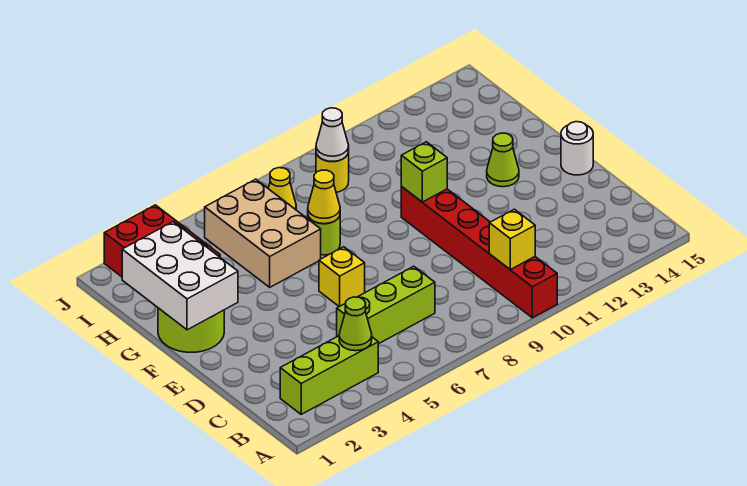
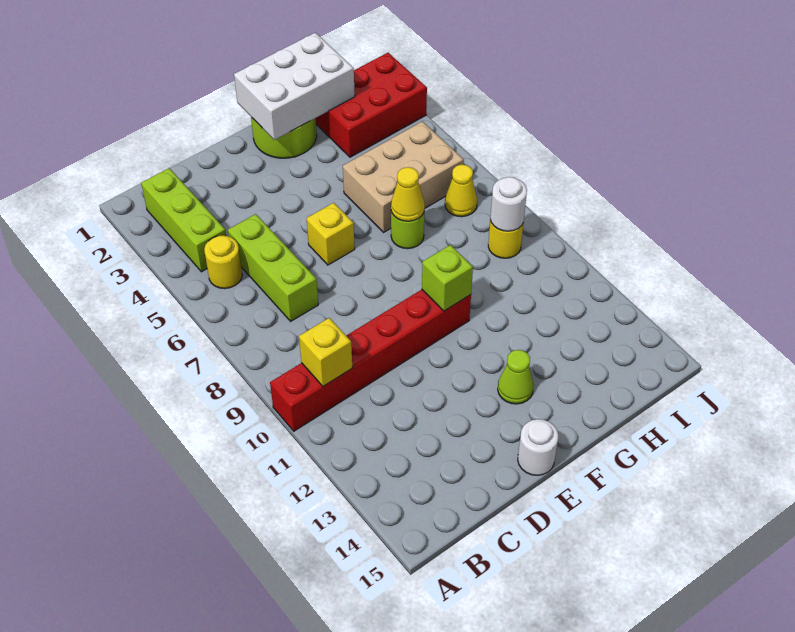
lime cone B4 level 2 -> none
none -> yellow round brick B5 level 1
white cone I9 level 2 -> white round brick I9 level 2

